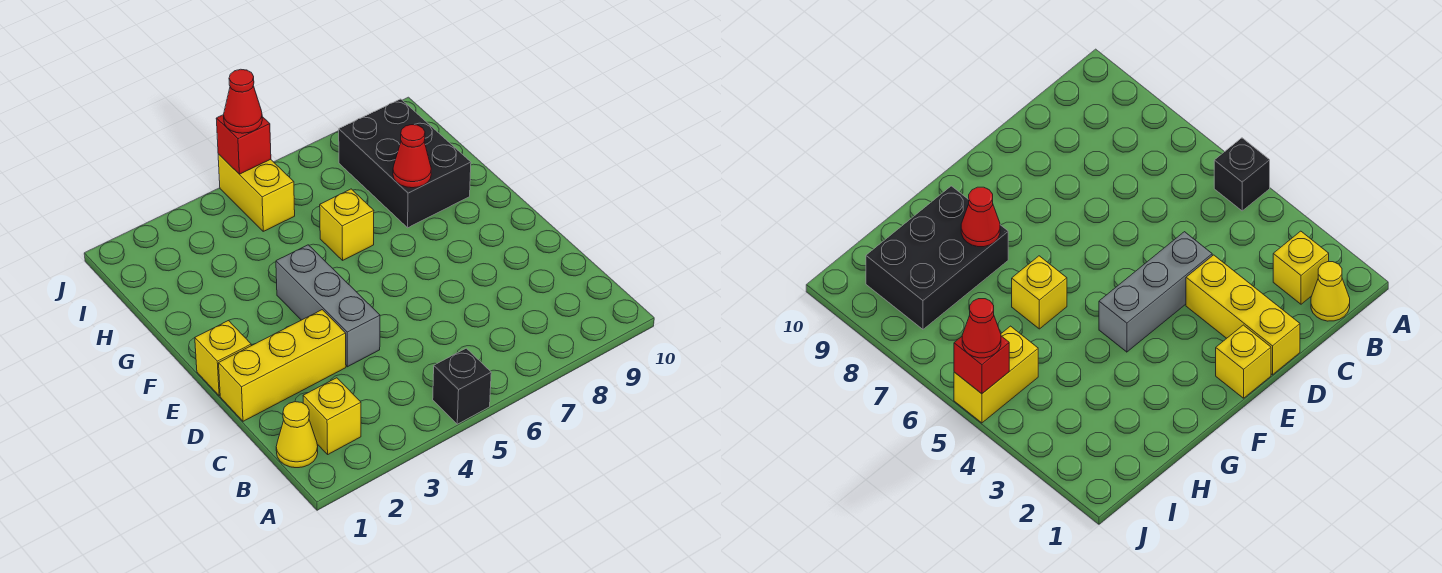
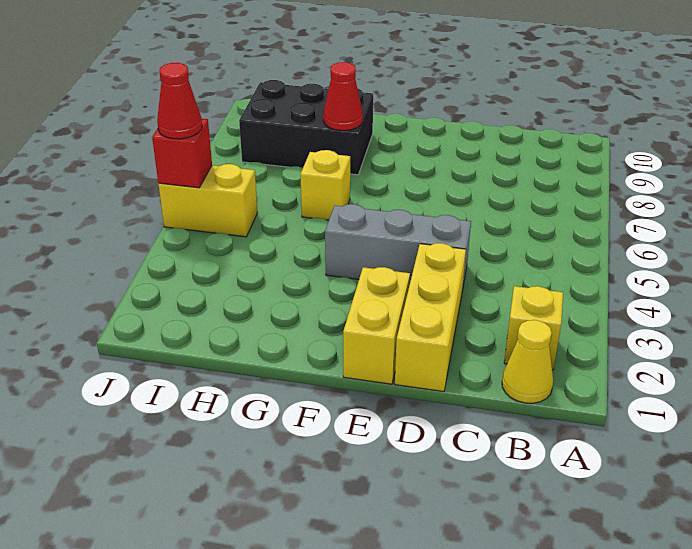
black brick A5 level 1 -> none
yellow brick E1 level 1 -> yellow brick E1:E2 level 1

